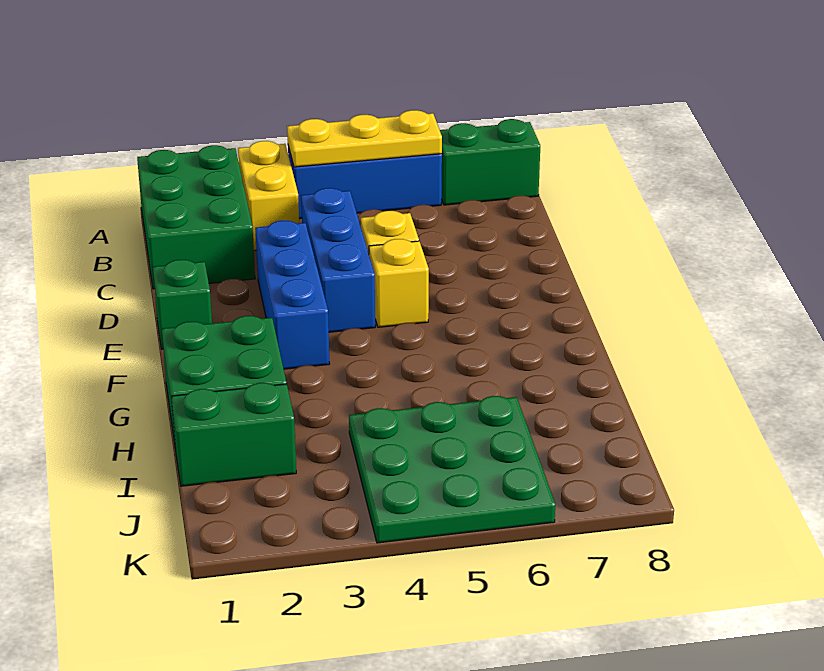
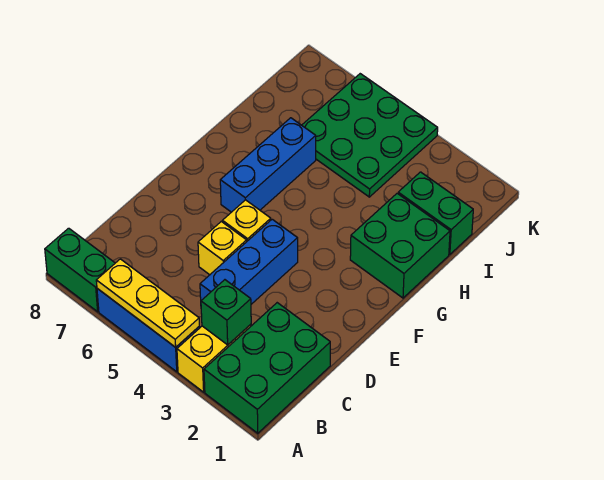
blue brick D3:F3 level 1 -> blue brick F6:H6 level 1
green brick E1 level 1 -> green brick B3 level 2

